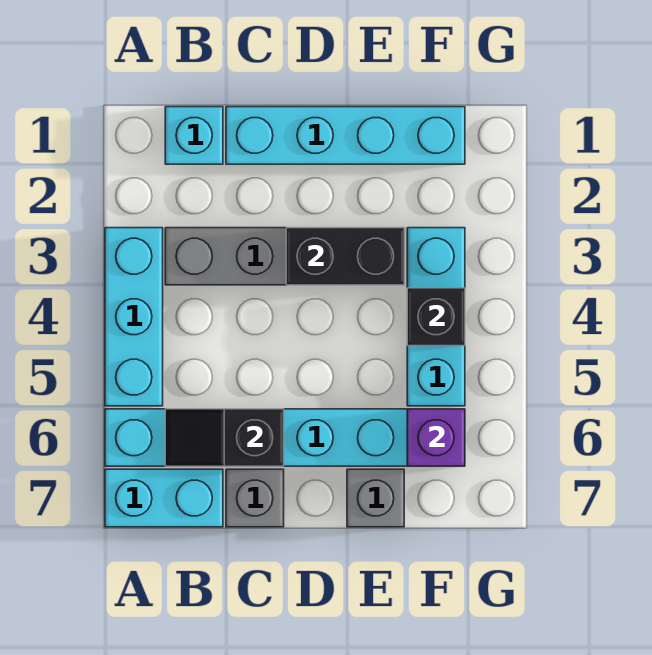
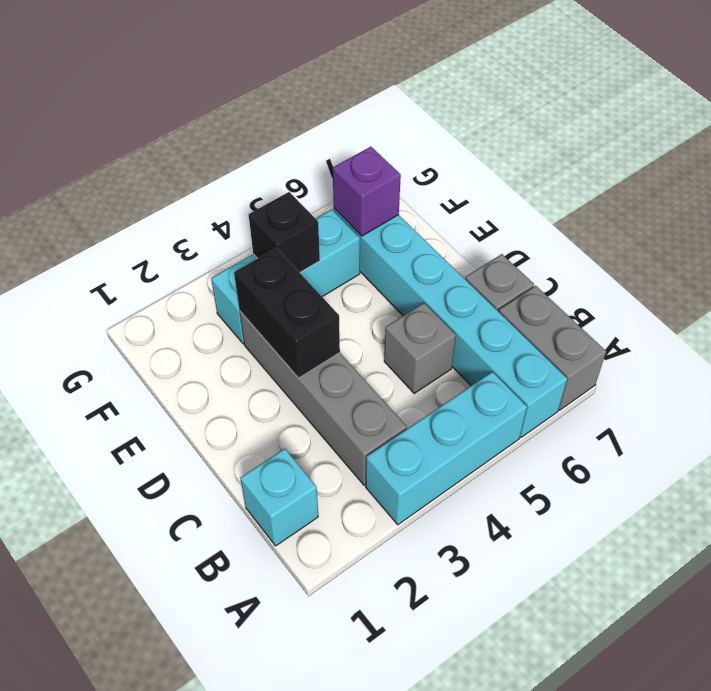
cyan brick A7:B7 level 1 -> grey brick A7:B7 level 1
black slope B6:C6 level 2 top C -> none
cyan brick C1:F1 level 1 -> none
grey brick E7 level 1 -> grey brick C5 level 1

